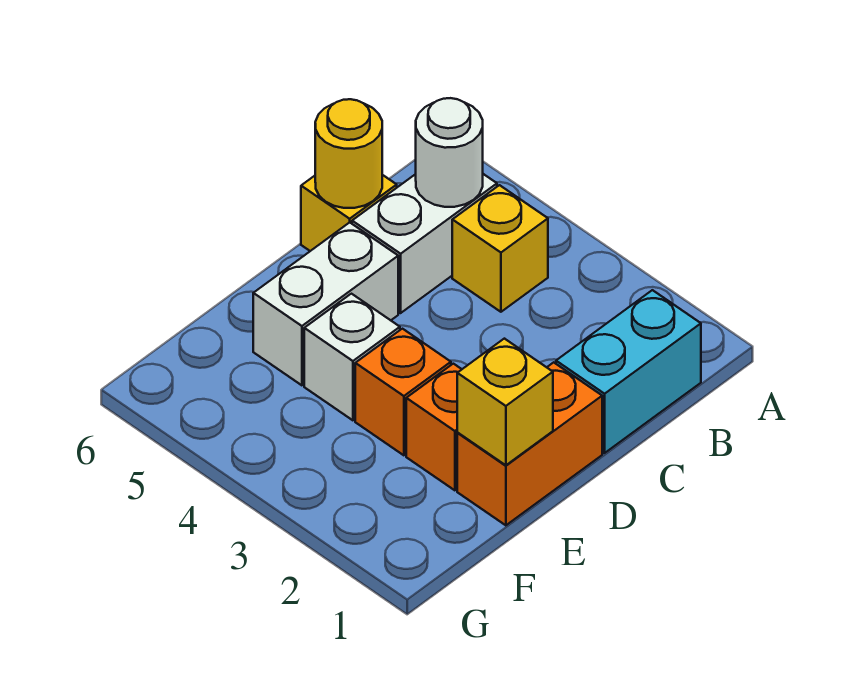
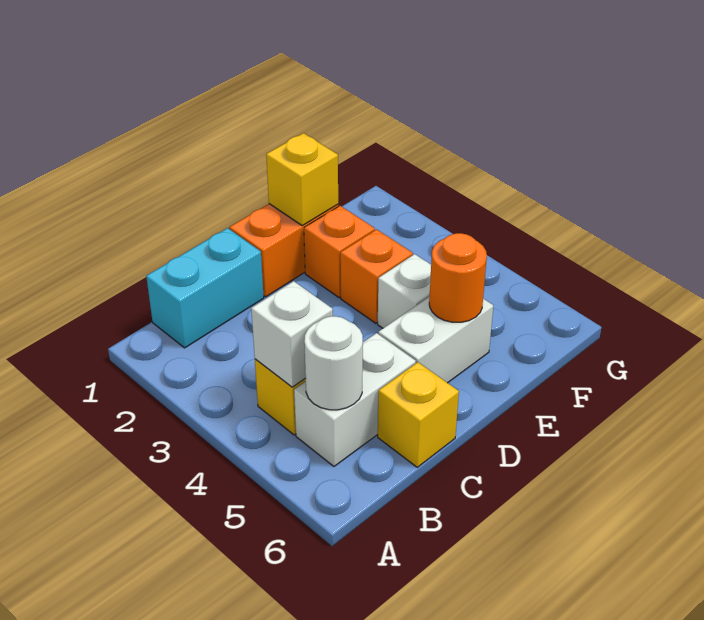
none -> white brick B4 level 2
yellow round brick C6 level 2 -> none
none -> orange round brick E5 level 2

